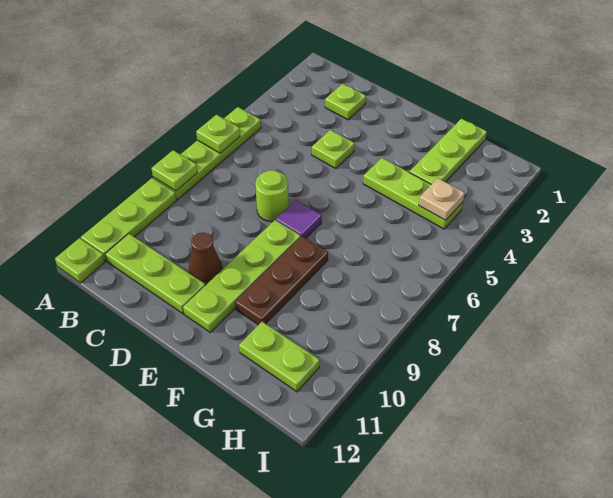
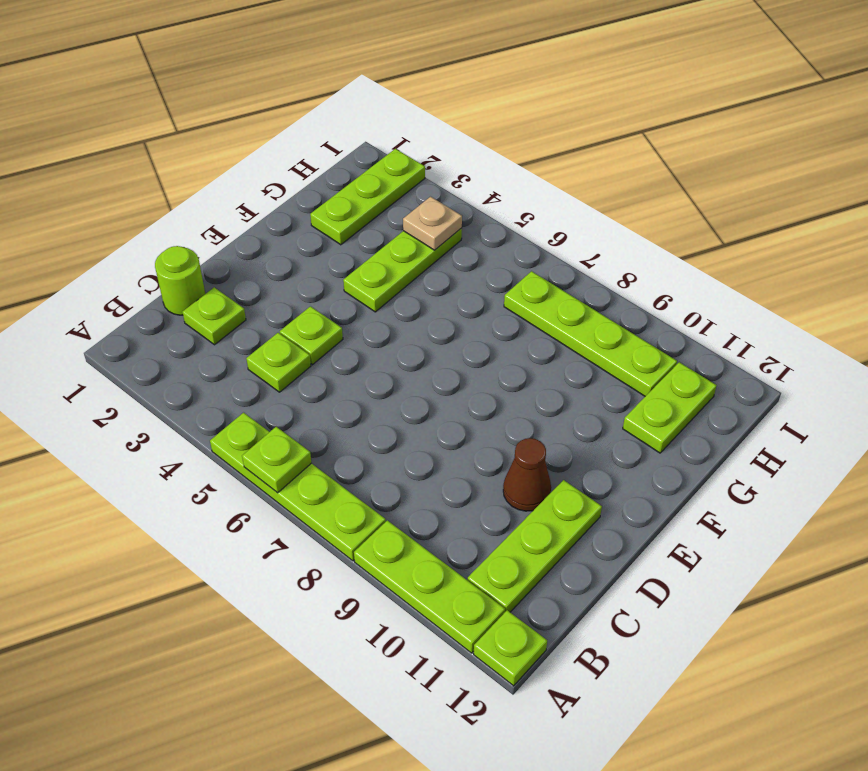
lime plate A8 level 2 -> lime plate C4 level 1
lime round brick D7 level 1 -> lime round brick C1 level 1
purple tile E7 level 1 -> none
lime plate E8:E11 level 1 -> lime plate H7:H10 level 1
brown plate F8:F10 level 1 -> none
lime plate G1:G3 level 1 -> lime plate G2:I2 level 1

